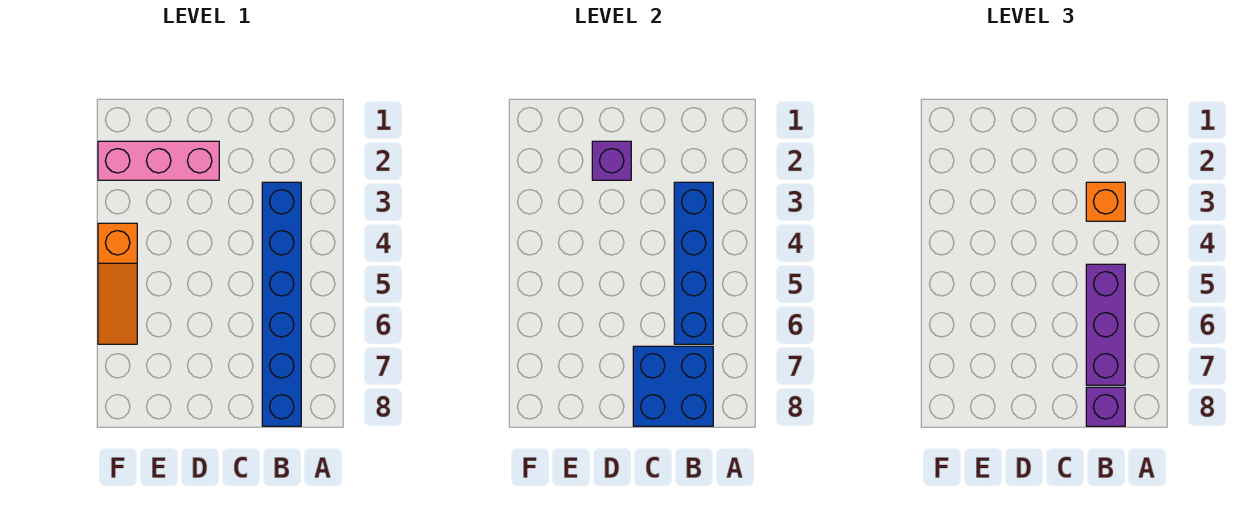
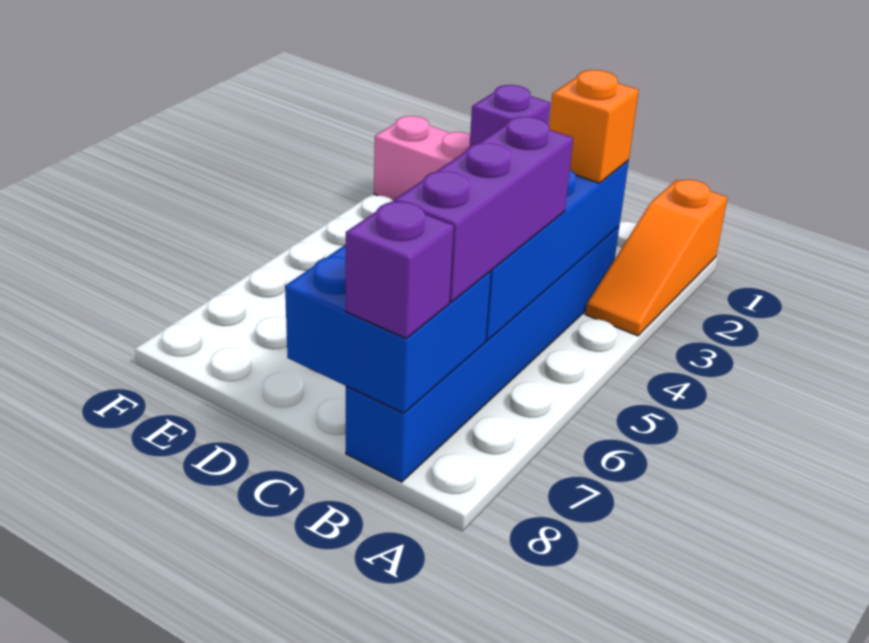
orange slope F4:F6 level 1 top 4 -> orange slope A1:A3 level 1 top 1

